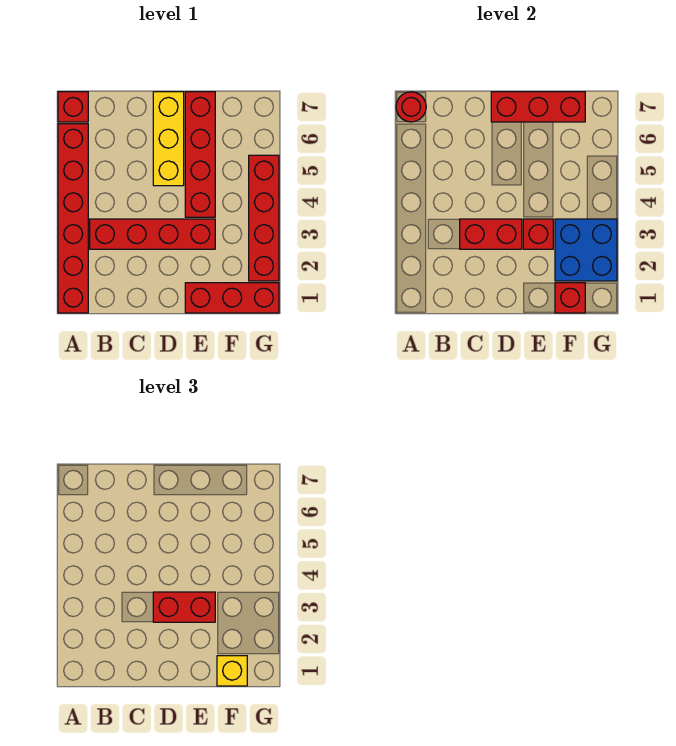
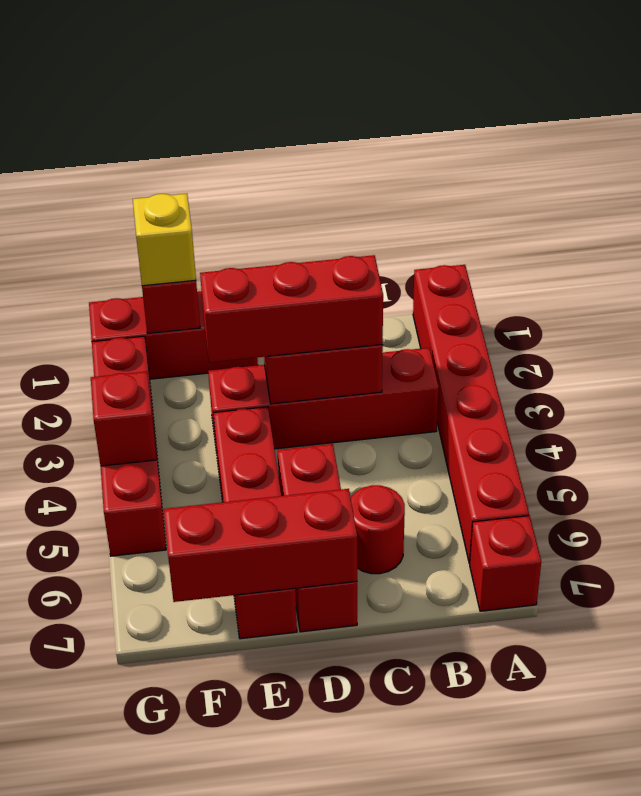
red round brick A7 level 2 -> red round brick C6 level 1
red brick D3:E3 level 3 -> red brick C3:E3 level 3
yellow brick D5:D7 level 1 -> red brick D5:D7 level 1
red brick E3 level 2 -> red brick G4 level 2
blue brick F2:G3 level 2 -> none

